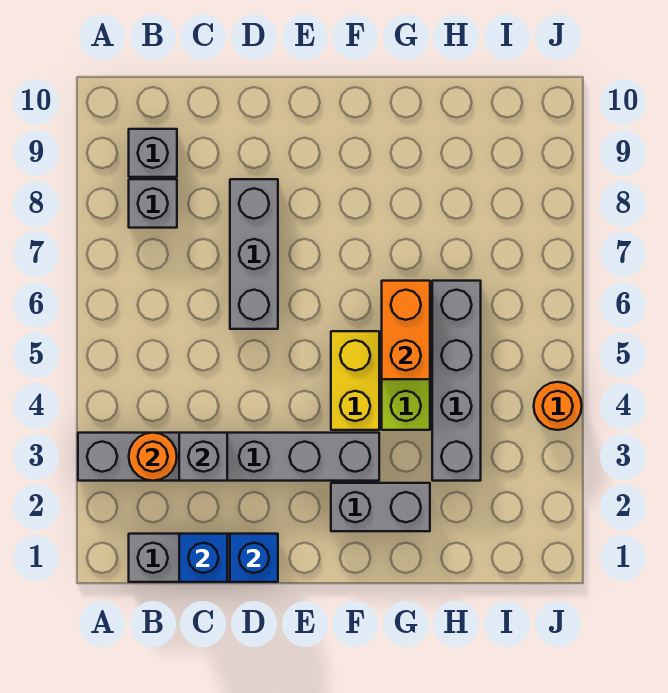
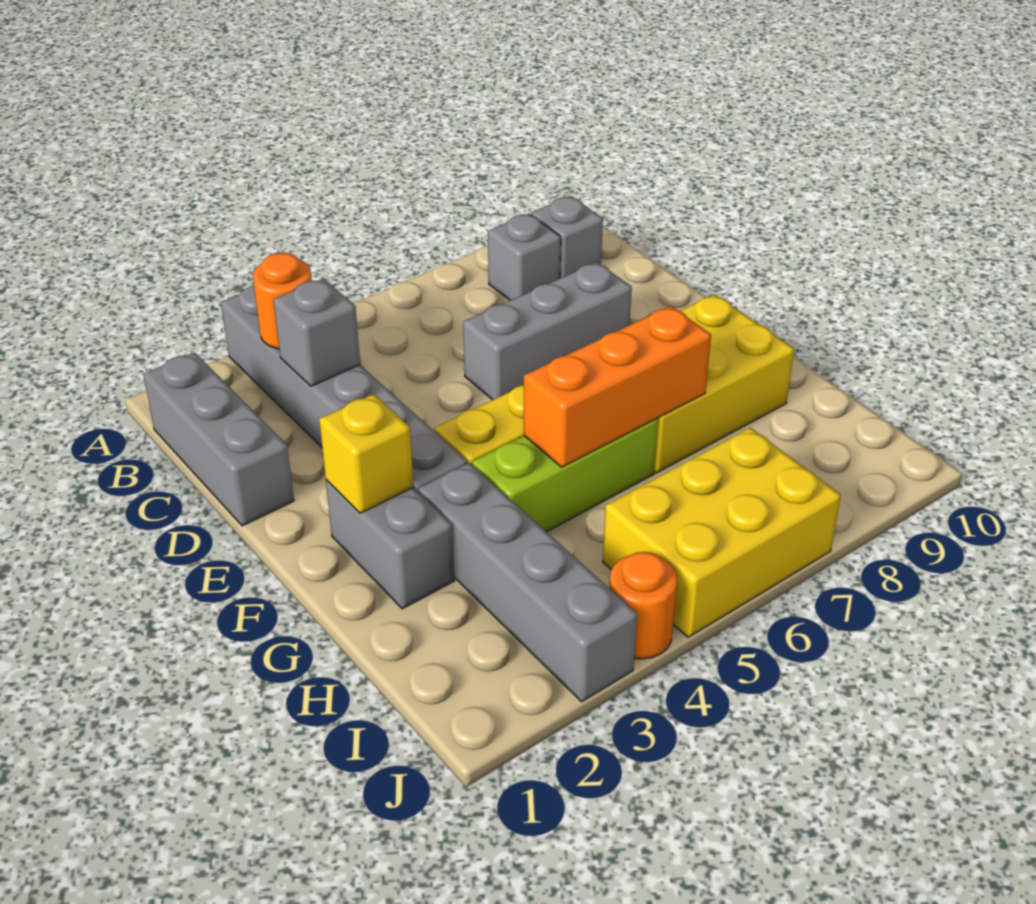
blue brick C1 level 2 -> none
blue brick D1 level 2 -> none
none -> yellow brick F2 level 2
none -> yellow brick F7:G9 level 1
orange brick G5:G6 level 2 -> orange brick G5:G7 level 2
grey brick H3:H6 level 1 -> grey brick G3:J3 level 1
none -> yellow brick I5:J7 level 1

